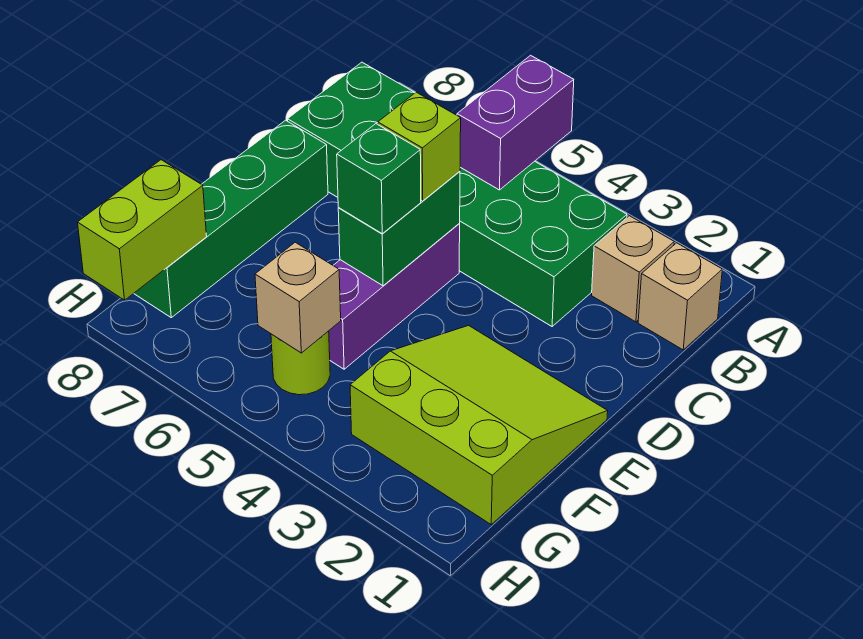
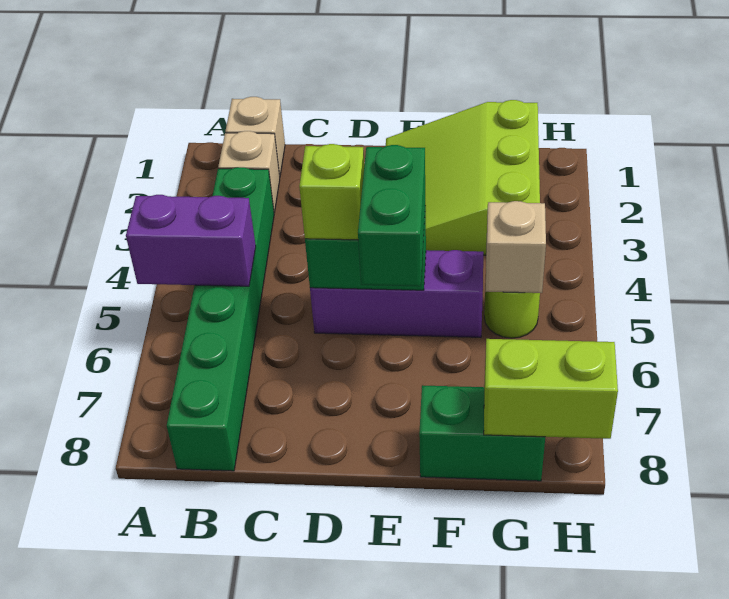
green brick B3:C8 level 1 -> green brick B3:B8 level 1
green brick D8:G8 level 1 -> green brick F8:G8 level 1
green brick E5 level 3 -> green brick E5:E6 level 3

